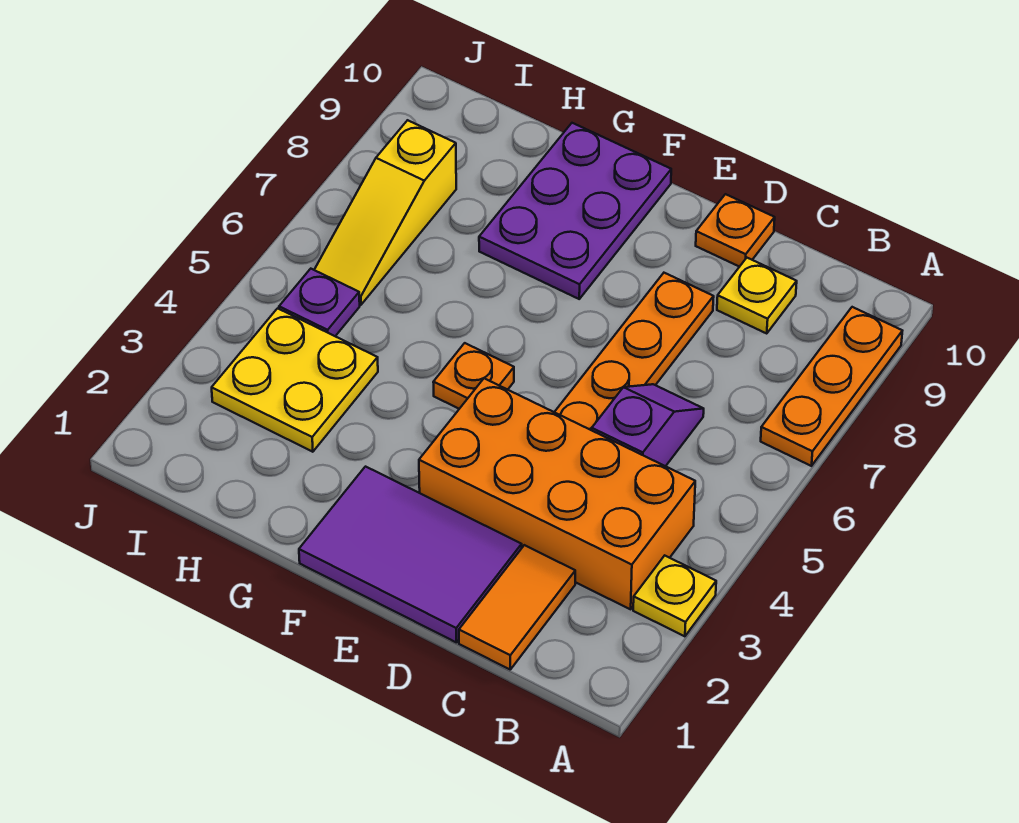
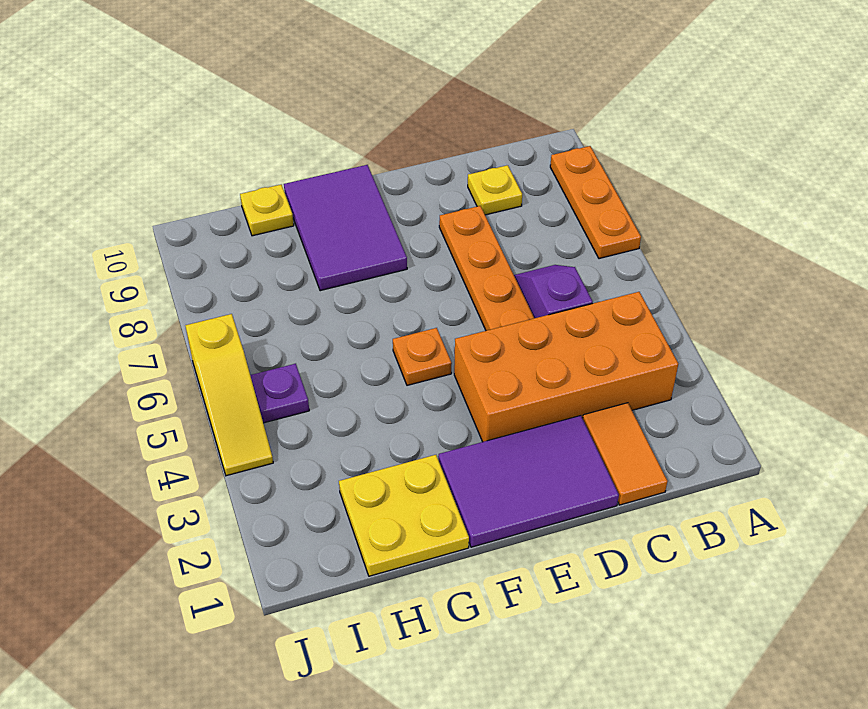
yellow plate A3 level 1 -> yellow plate H10 level 1
orange plate D10 level 1 -> none
purple plate F8:G10 level 1 -> purple tile F8:G10 level 1
yellow plate H3:I4 level 1 -> yellow plate G1:H2 level 1
yellow slope I6:I8 level 1 top 8 -> yellow slope J4:J6 level 1 top 6

